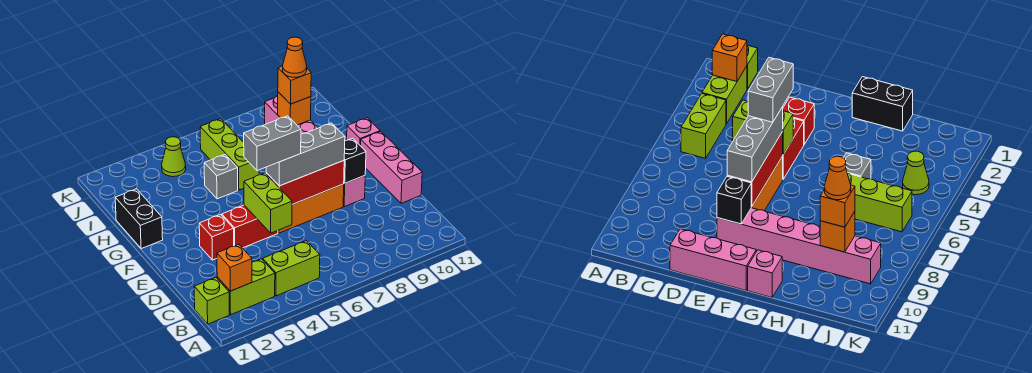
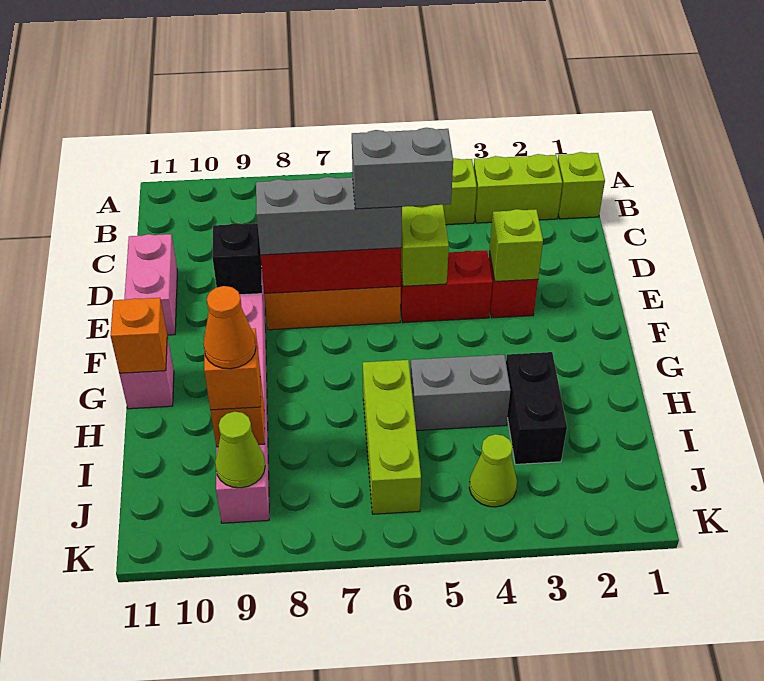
orange brick B2 level 2 -> orange brick G11 level 2
pink brick D11:F11 level 1 -> pink brick D11:E11 level 1
none -> lime brick E3 level 2
black brick G1:H1 level 1 -> black brick H3:I3 level 1
grey brick H5 level 1 -> grey brick H4:H5 level 1
none -> lime cone J9 level 2

